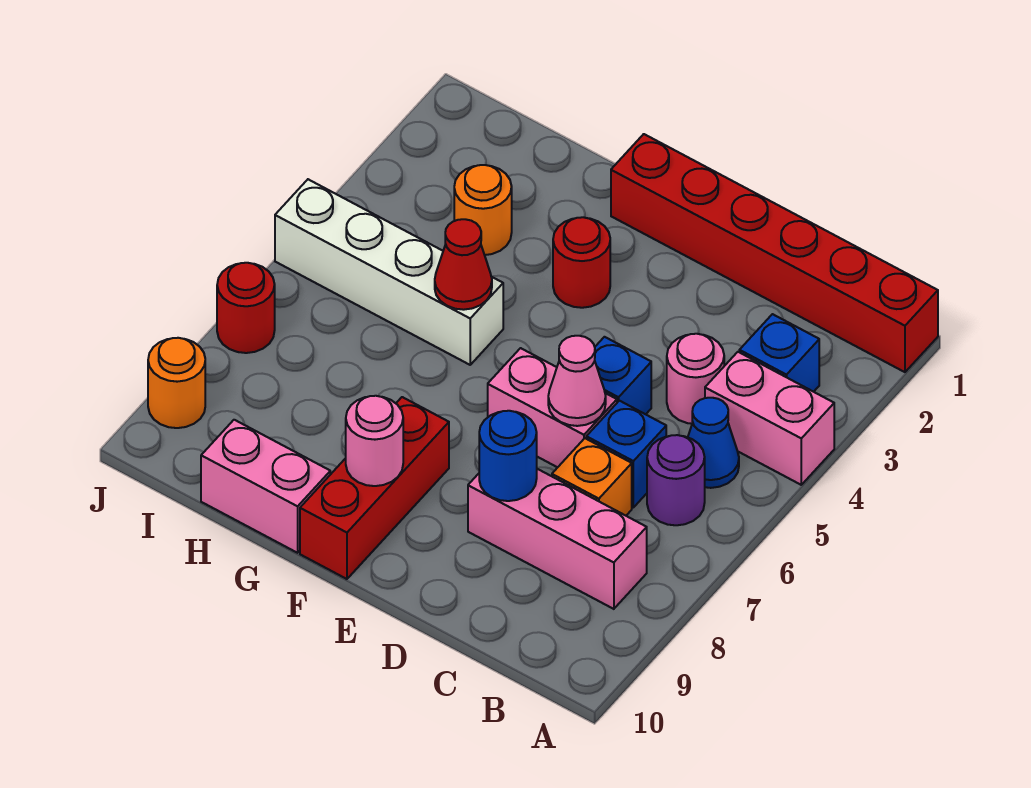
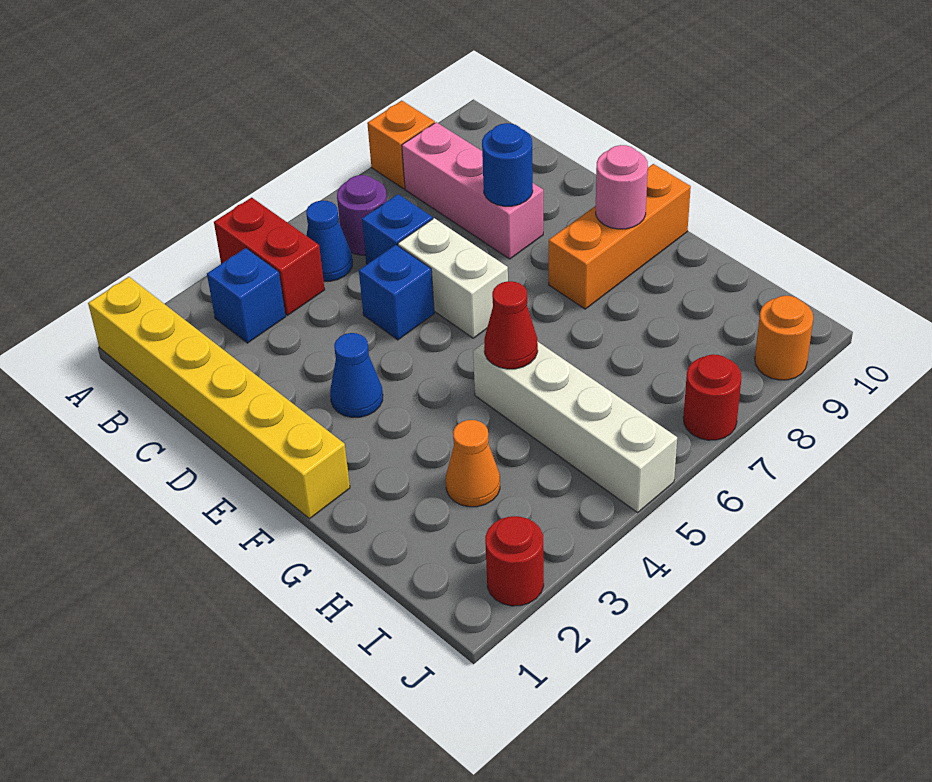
red brick A1:F1 level 1 -> yellow brick A1:F1 level 1
pink brick A4:B4 level 1 -> red brick A4:B4 level 1
pink round brick C4 level 1 -> none
orange brick C7 level 1 -> orange brick A8 level 1
pink brick D6:E6 level 1 -> white brick D6:E6 level 1
pink cone D6 level 2 -> none
none -> blue cone E3 level 1
red round brick F3 level 1 -> red round brick J2 level 1
red brick F8:F10 level 1 -> orange brick F8:F10 level 1
pink brick G10:H10 level 1 -> none
orange round brick H3 level 1 -> orange cone H3 level 1

